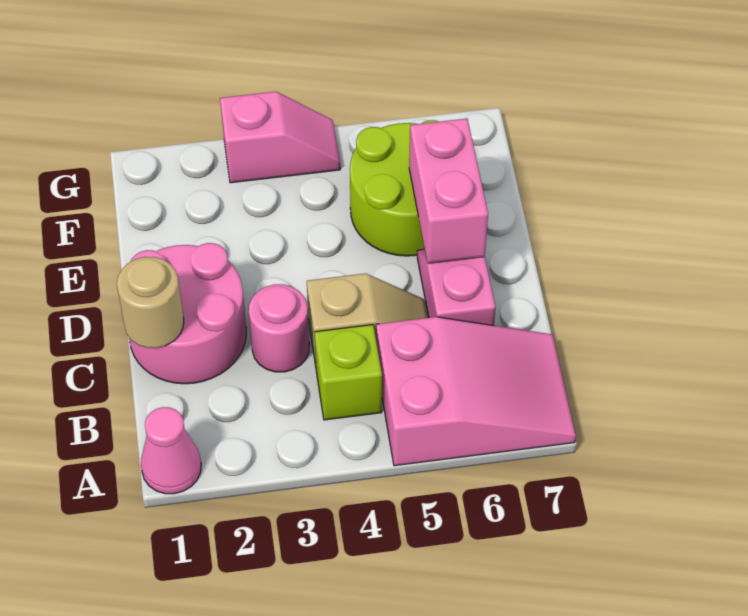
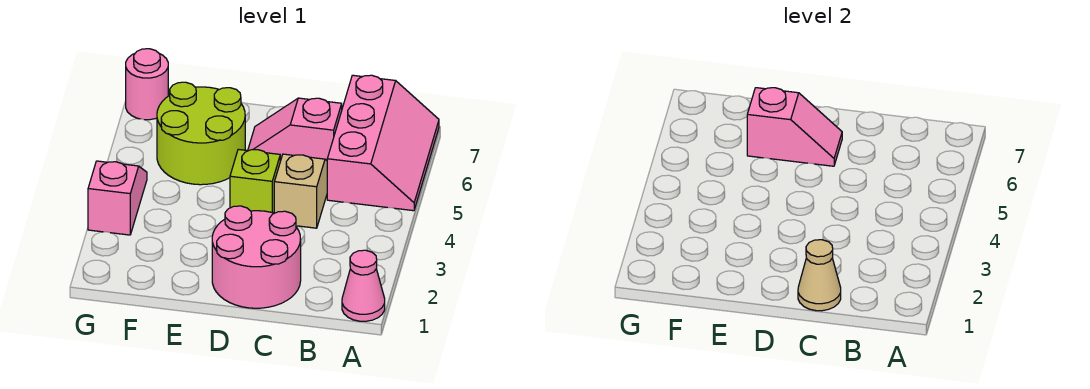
pink slope A5:B7 level 1 top 5 -> pink slope A5:B7 level 1 top B
lime brick B4 level 1 -> lime brick D4 level 1
tan round brick C1 level 2 -> tan cone C1 level 2
pink round brick C3 level 1 -> pink round brick G7 level 1
pink brick D6:E6 level 2 -> pink slope D6:E6 level 2 top E

